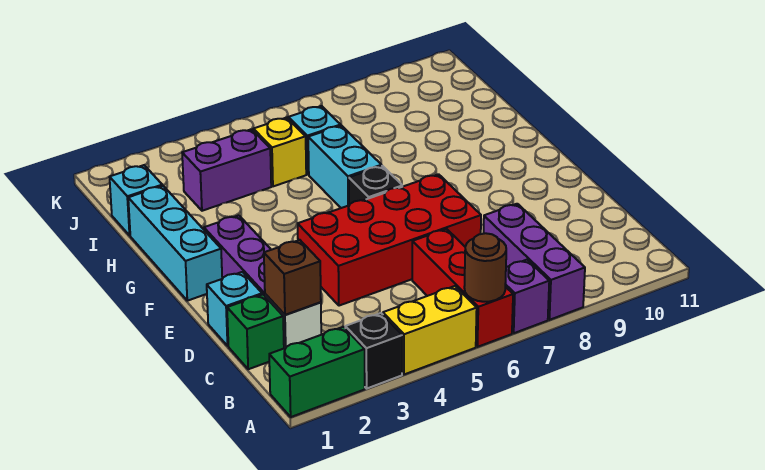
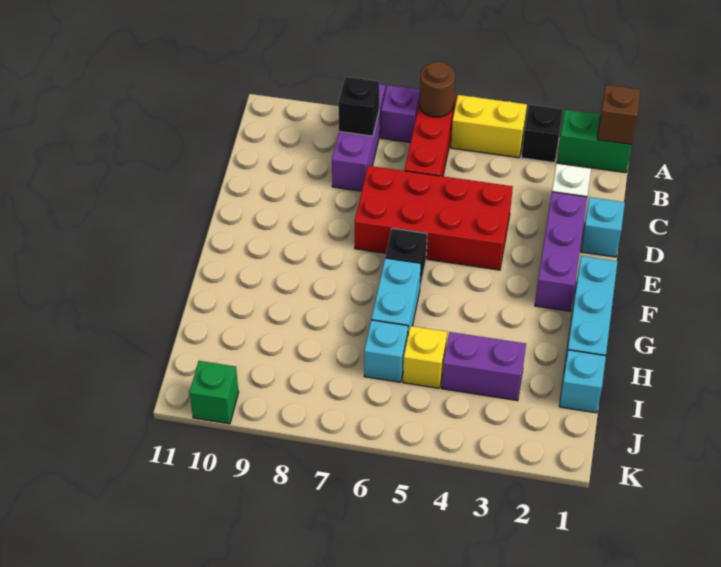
none -> black brick B8 level 2
green brick C1 level 1 -> green brick K10 level 1
brown brick C2 level 2 -> brown brick A1 level 2

